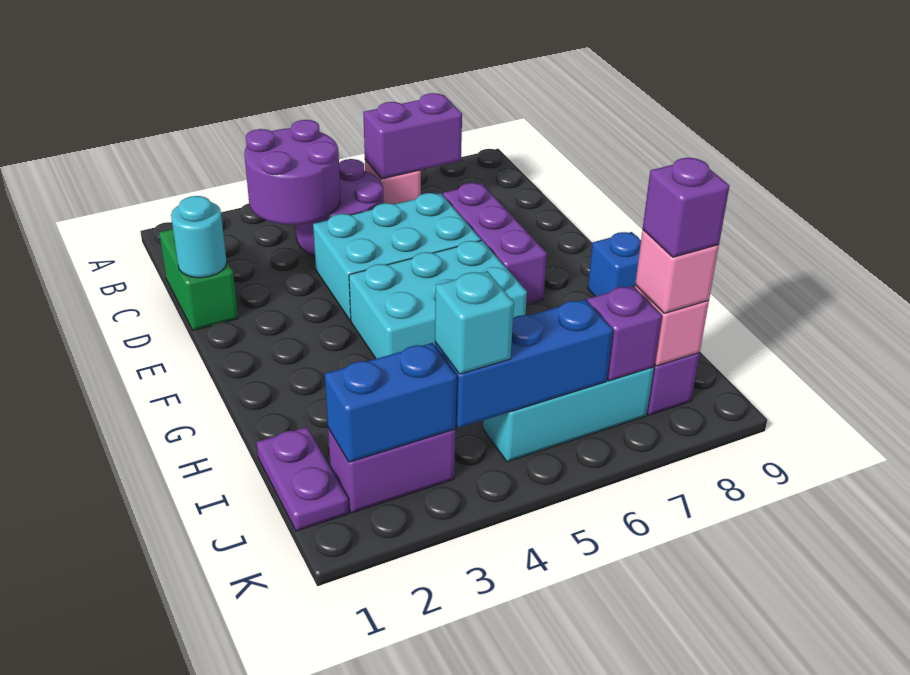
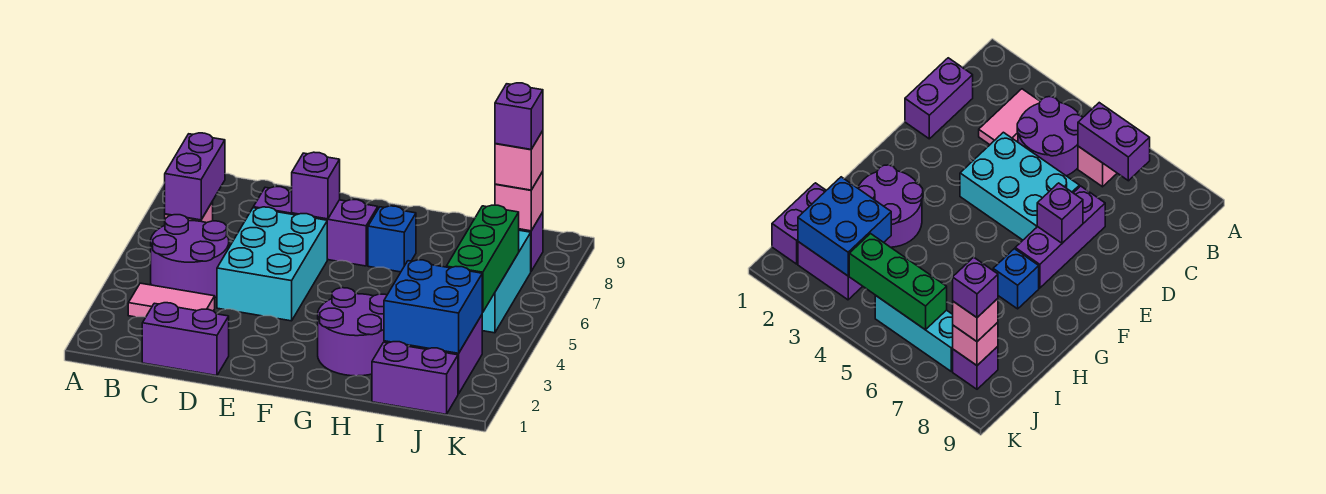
none -> pink tile B3:C3 level 1
purple round brick B3:C4 level 2 -> purple round brick G2:H3 level 1
green brick C1:D1 level 1 -> purple brick C1:D1 level 1
cyan round brick D1 level 2 -> none
cyan brick F4:G6 level 1 -> none
blue brick G9 level 1 -> blue brick G7 level 1
purple plate I1:J1 level 1 -> purple brick I1:J1 level 1
blue brick J2:J3 level 2 -> blue brick I2:J3 level 2
blue brick J4:J6 level 2 -> green brick J4:J6 level 2
cyan brick J4 level 3 -> none
purple brick J7 level 2 -> purple brick E7 level 2

